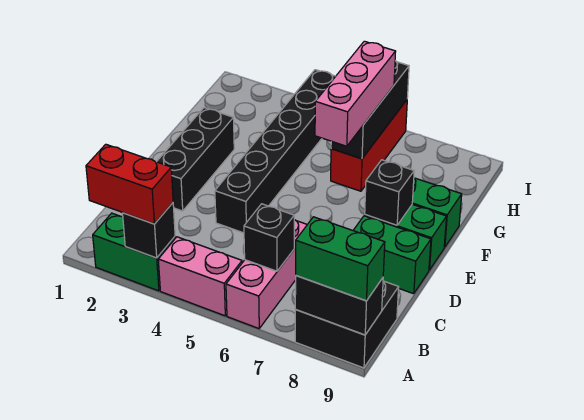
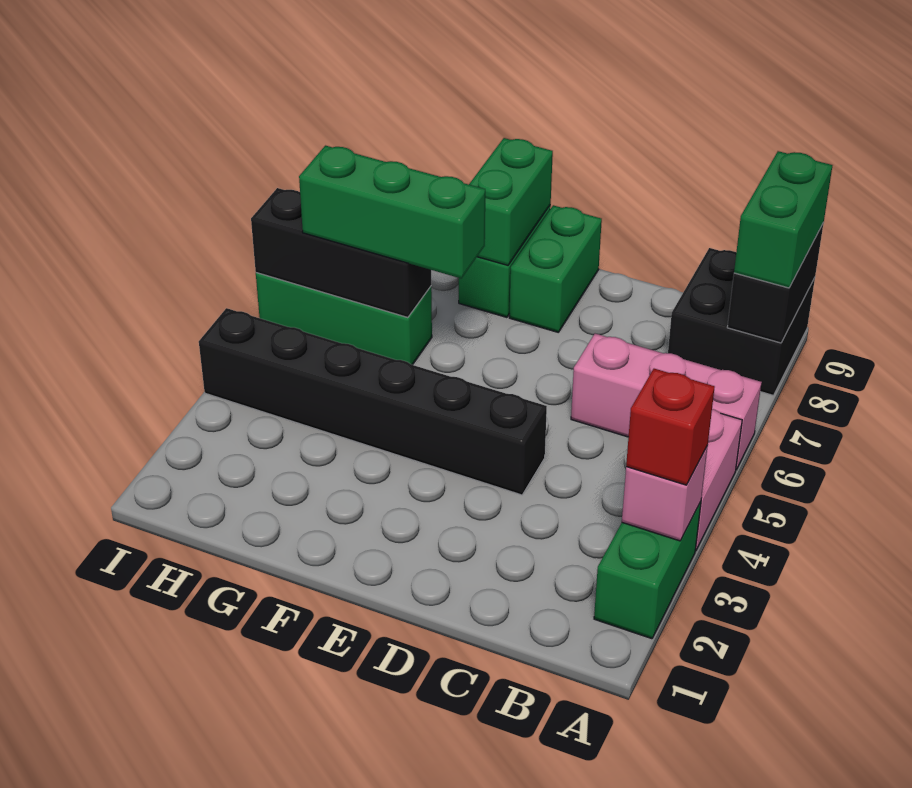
red brick A2:A3 level 3 -> red brick A3 level 3
black brick A3 level 2 -> pink brick A3 level 2
black brick B6 level 2 -> none
black brick D2:F2 level 1 -> none
green brick D8:D9 level 1 -> green brick F8:F9 level 2
black brick E8 level 2 -> none
pink brick F6:H6 level 3 -> green brick F6:H6 level 3
red brick G6:I6 level 1 -> green brick G6:I6 level 1

